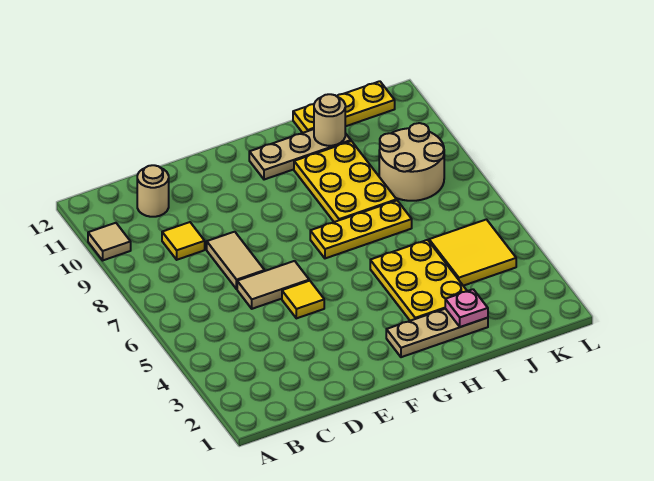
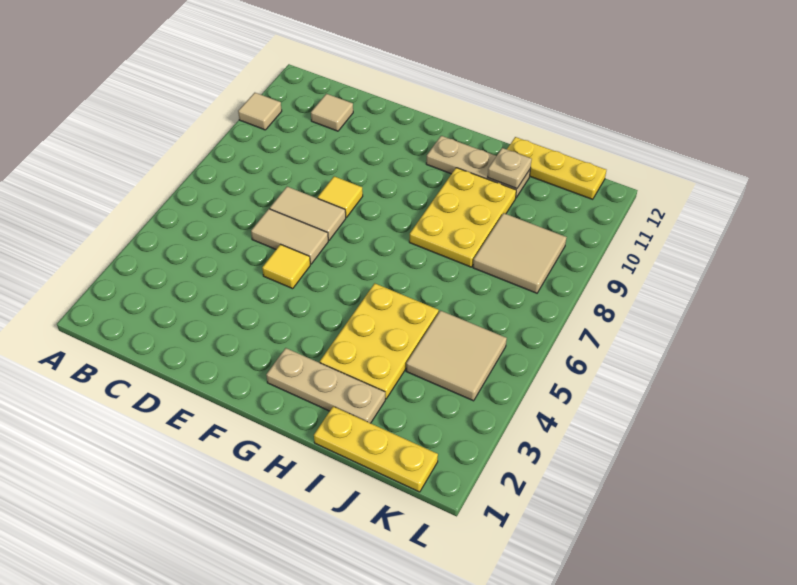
yellow tile C9 level 1 -> yellow tile E8 level 1
tan round brick C11 level 1 -> tan tile C11 level 1
tan tile D7:D8 level 1 -> tan tile D7:E7 level 1
yellow plate G7:I7 level 1 -> yellow plate I1:K1 level 1
pink plate I2 level 2 -> none
tan round brick I11 level 2 -> tan plate I11 level 2
yellow tile J4:K5 level 1 -> tan tile J4:K5 level 1
tan round brick J8:K9 level 1 -> tan tile J8:K9 level 1

